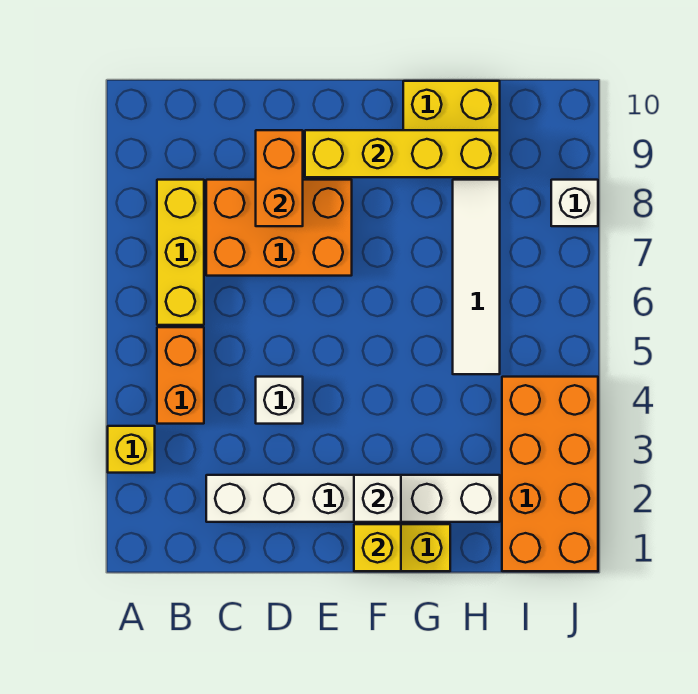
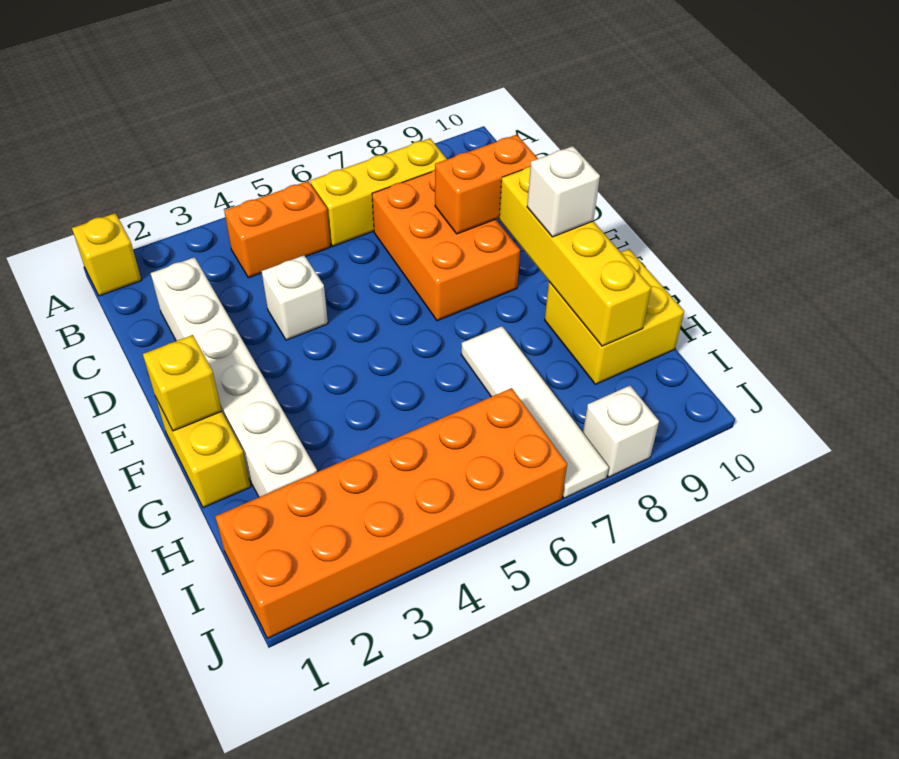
yellow brick A3 level 1 -> yellow brick A1 level 1
white brick F2 level 2 -> white brick F9 level 3
white tile H5:H8 level 1 -> white tile G7:J7 level 1
orange brick I1:J4 level 1 -> orange brick I1:J6 level 1

